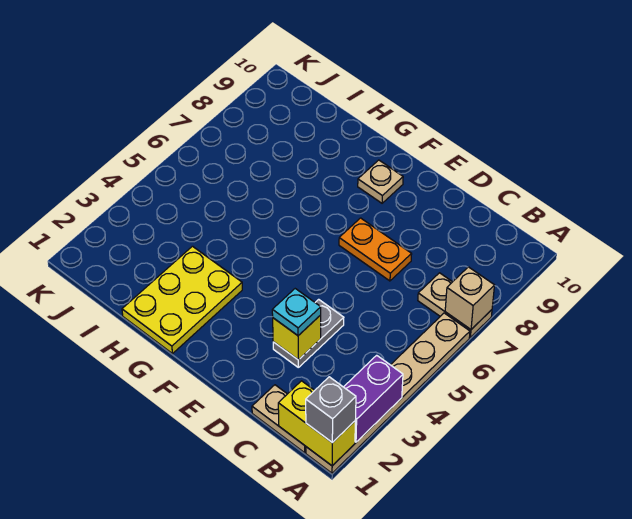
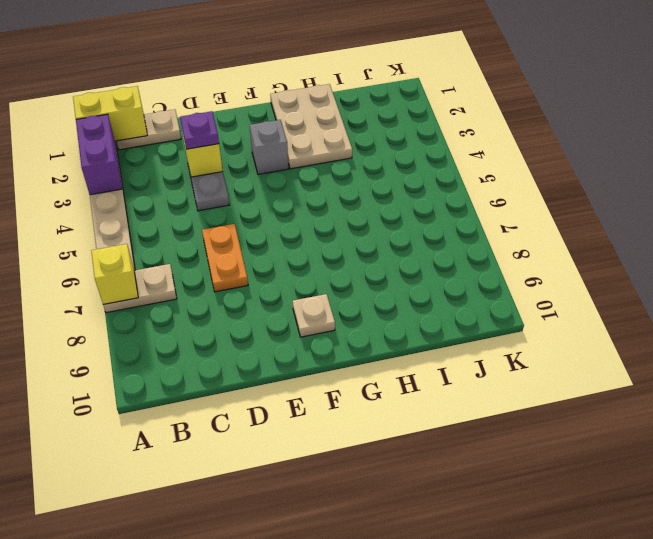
grey brick A1 level 3 -> grey brick F3 level 1
tan brick A7 level 2 -> yellow brick A7 level 2
cyan plate D3 level 3 -> purple plate D3 level 3
orange plate D7:E7 level 1 -> orange plate D6:D7 level 1
yellow plate G1:H3 level 1 -> tan plate G1:H3 level 1

